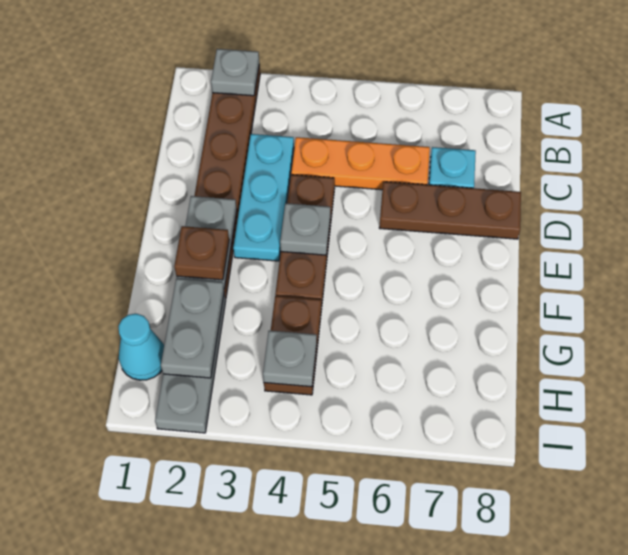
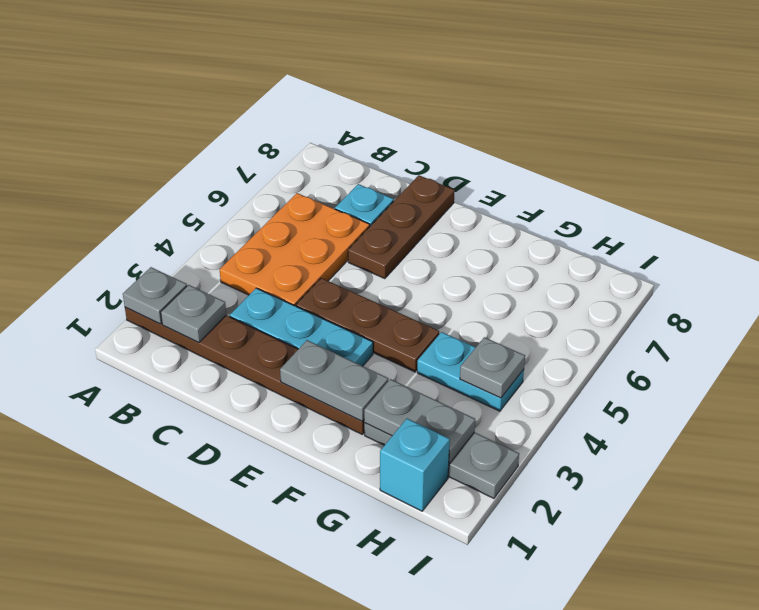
orange plate C4:C6 level 1 -> orange plate B4:C6 level 1
grey plate E4 level 2 -> grey plate B2 level 2
brown plate F2 level 3 -> none
brown plate G4:H4 level 1 -> cyan plate G4:H4 level 1
cyan cone H1 level 1 -> cyan brick H1 level 1

